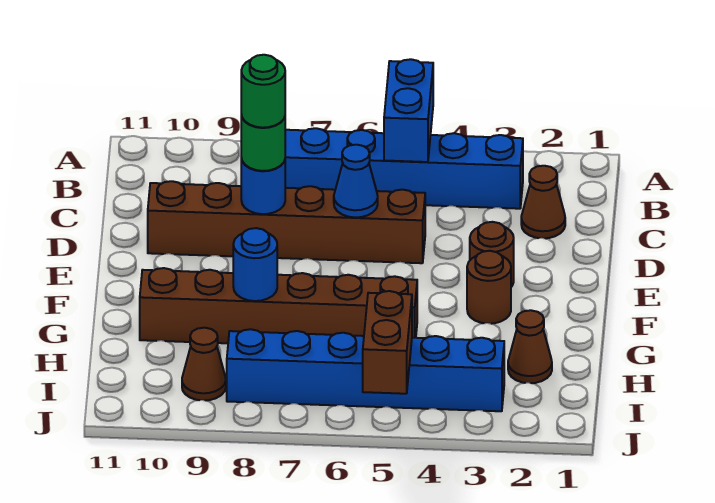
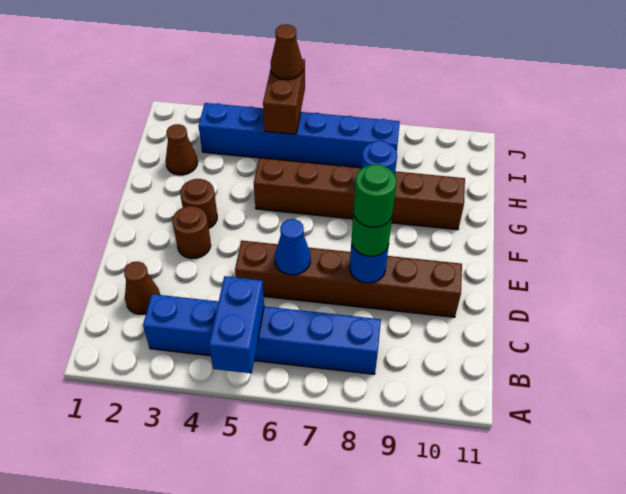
brown cone I9 level 1 -> brown cone J5 level 3

